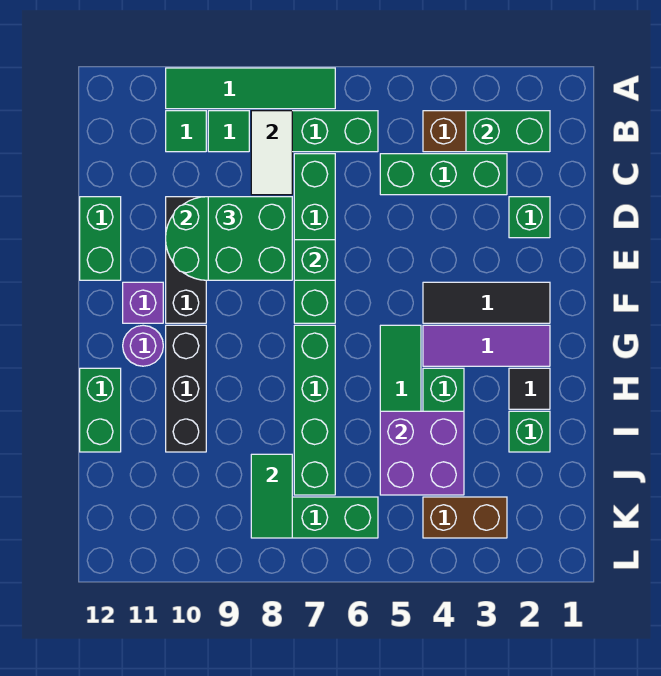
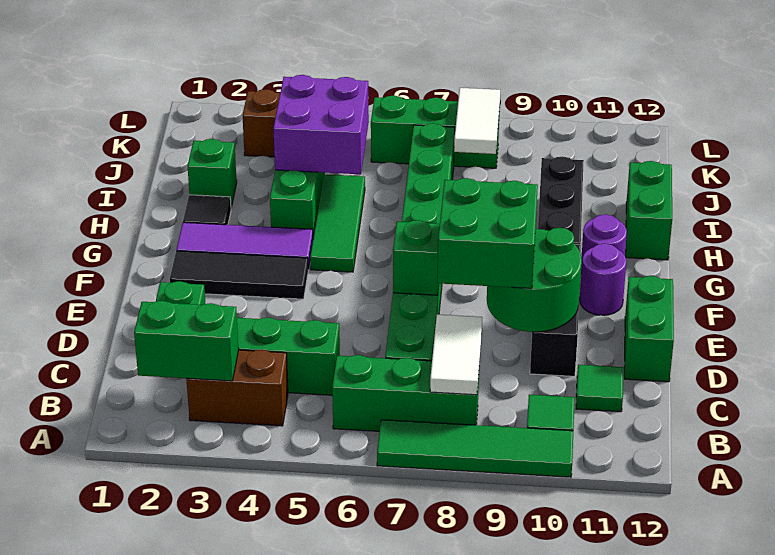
green tile B9 level 1 -> green tile C11 level 1
purple brick F11 level 1 -> purple round brick F11 level 1
green tile J8:K8 level 2 -> white tile J8:K8 level 2

